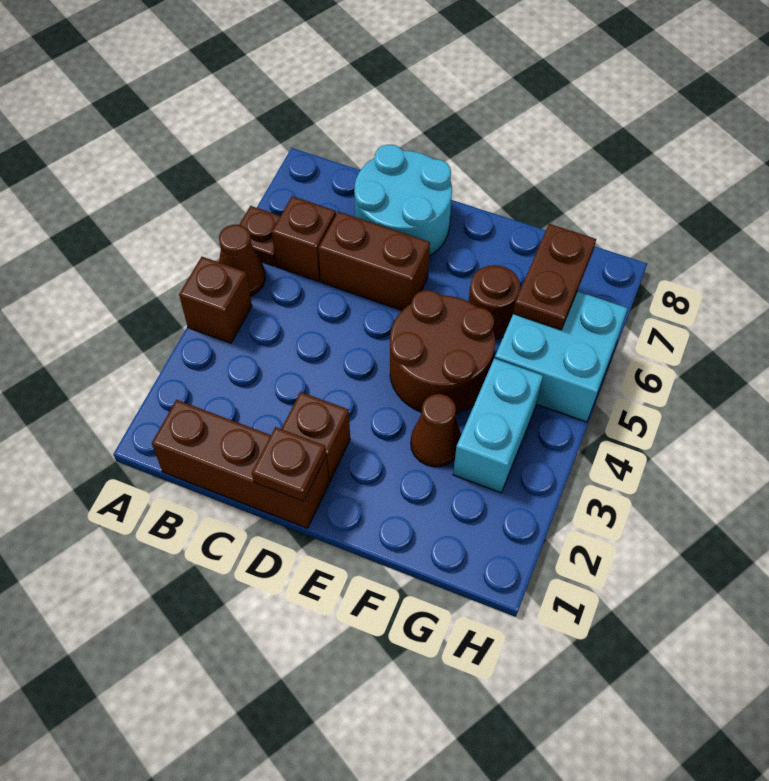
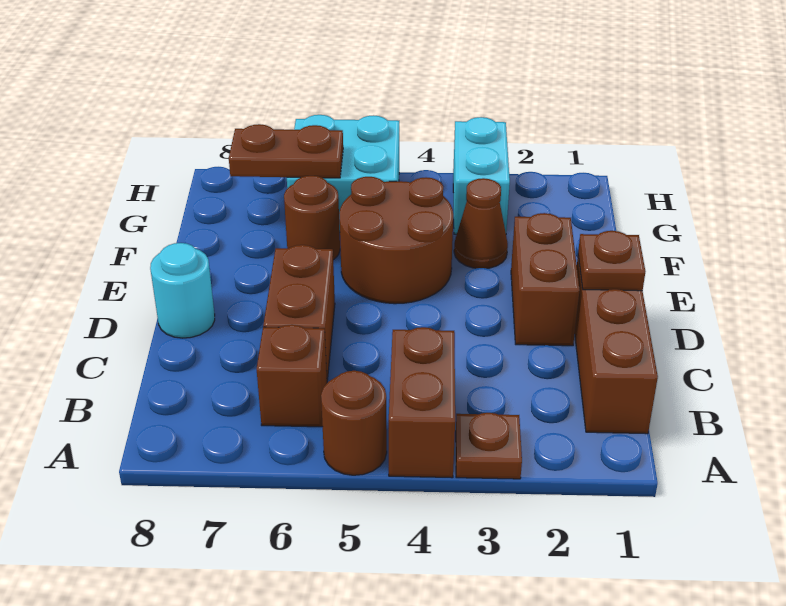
brown brick A4 level 1 -> brown brick A4:B4 level 1
brown cone A5 level 1 -> brown round brick A5 level 1
brown plate A6 level 1 -> brown plate A3 level 1
cyan round brick C7:D8 level 1 -> cyan round brick D8 level 1
brown brick D2 level 1 -> brown brick D2:E2 level 1
cyan brick G3:G4 level 1 -> cyan brick G3:H3 level 1

